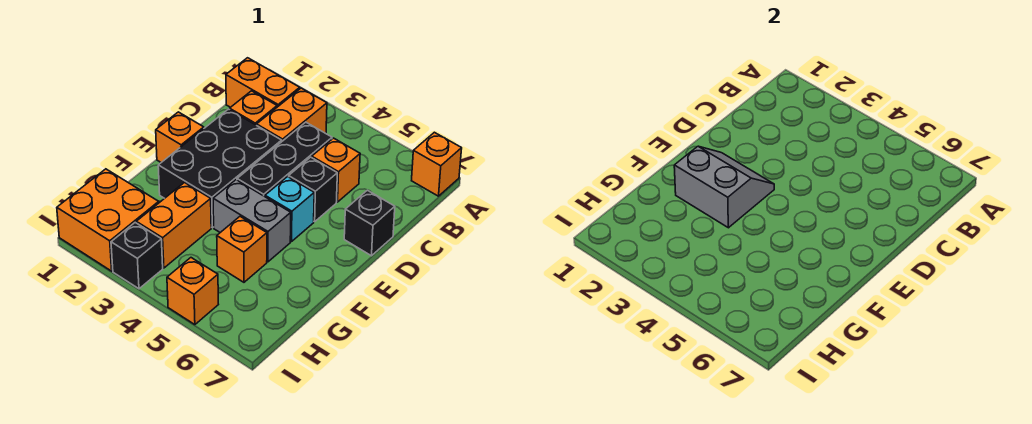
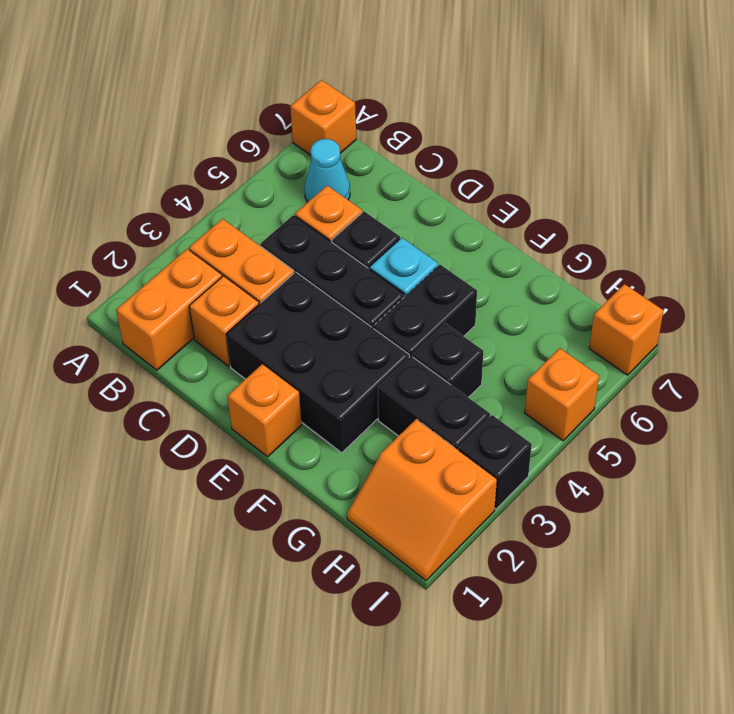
none -> cyan cone B6 level 1
black brick D7 level 1 -> black brick G4 level 1
grey slope E2:F3 level 2 top F -> none
grey brick F4:F5 level 1 -> black brick F4:F5 level 1
orange brick G3:H3 level 1 -> black brick G3:H3 level 1
orange brick G5 level 1 -> orange brick I7 level 1
orange brick H1:I2 level 1 -> orange slope H1:I2 level 1 top 2

